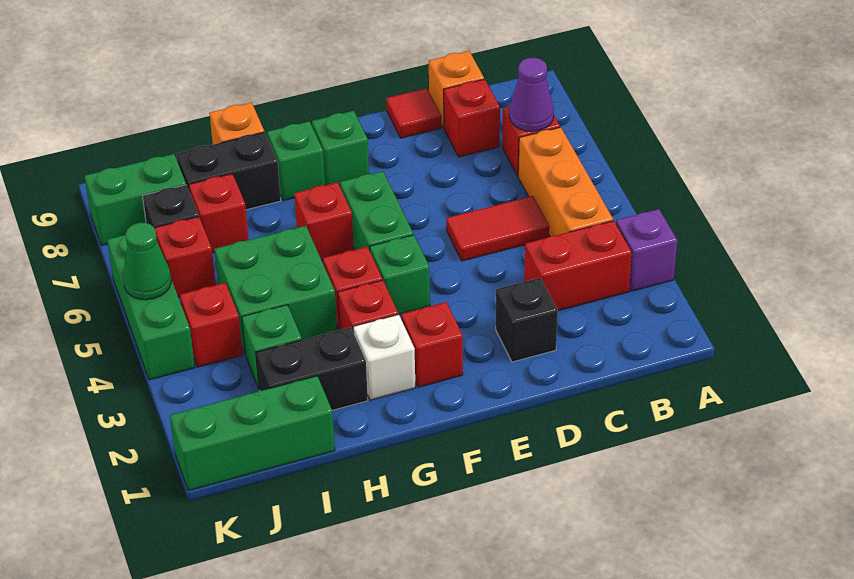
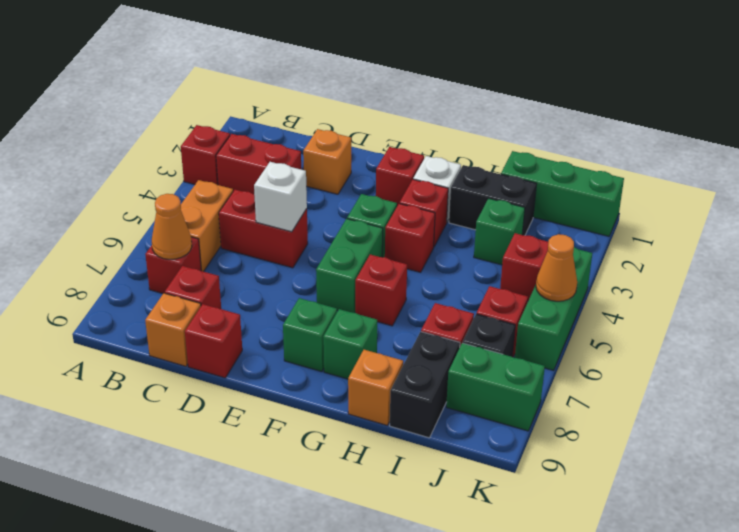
purple brick A3 level 1 -> red brick A3 level 1
orange brick B4:B6 level 1 -> orange brick B5:B6 level 1
purple cone B7 level 2 -> orange cone B7 level 2
red tile C5:D5 level 1 -> red brick C5:D5 level 1
black brick D2 level 1 -> orange brick D2 level 1
none -> white brick D5 level 2
red tile D9 level 1 -> red brick D9 level 1
green brick H4:I5 level 1 -> none
black brick H8:I8 level 1 -> black brick I8:I9 level 1
green cone K5 level 2 -> orange cone K5 level 2

